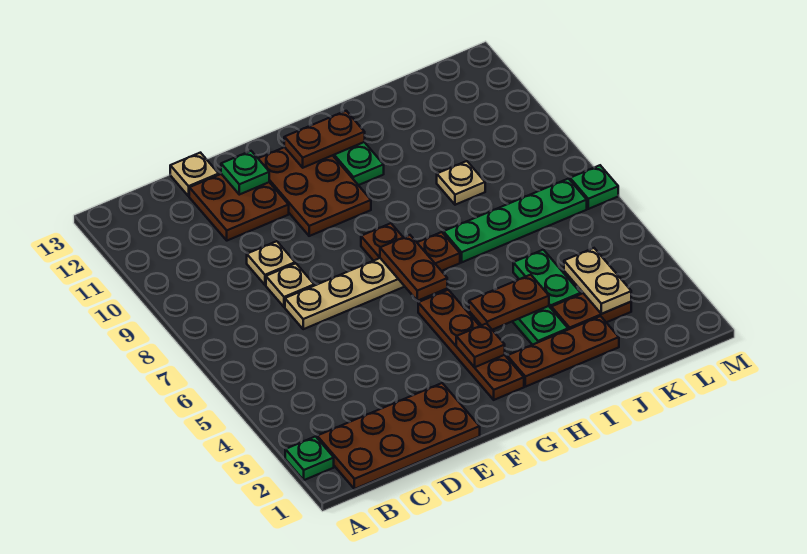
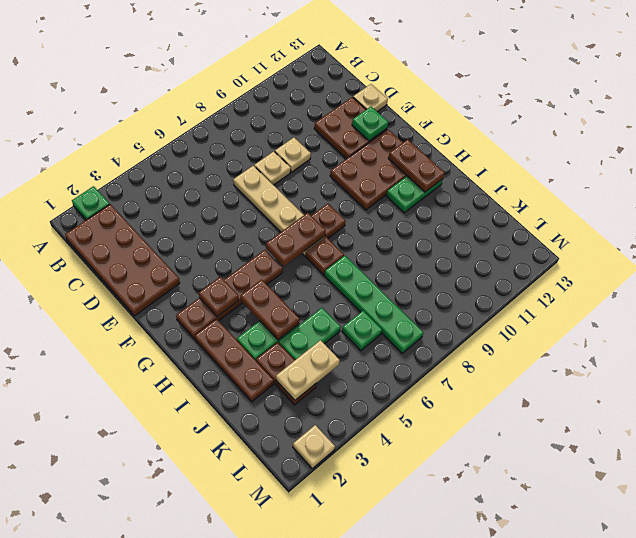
tan plate J9 level 1 -> tan plate M2 level 1
green plate M7 level 1 -> green plate K6 level 1

